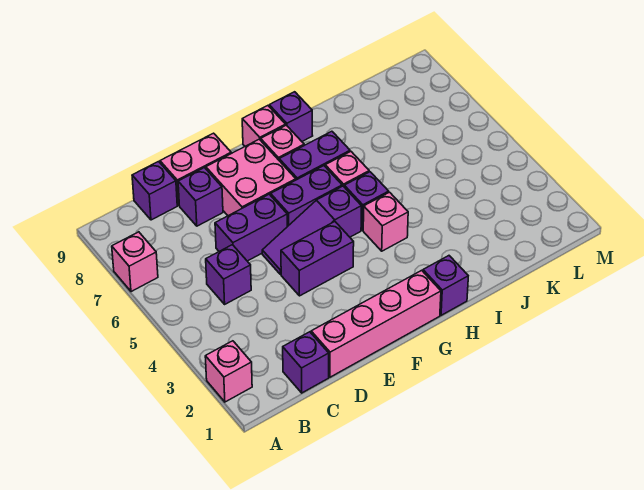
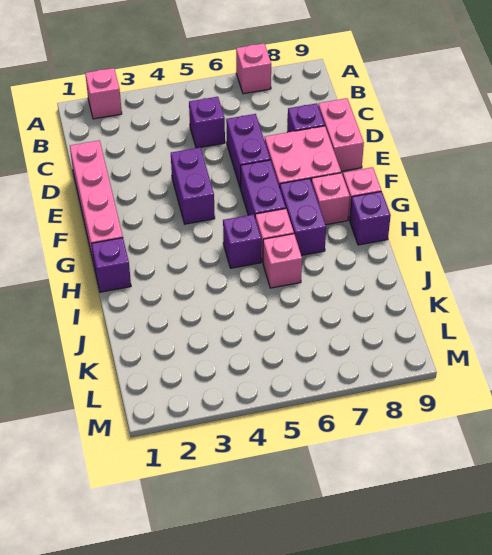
purple brick C1 level 1 -> none
purple brick C9 level 1 -> none
purple slope E5:G5 level 1 top G -> none
pink brick H4 level 1 -> pink brick I6 level 1

